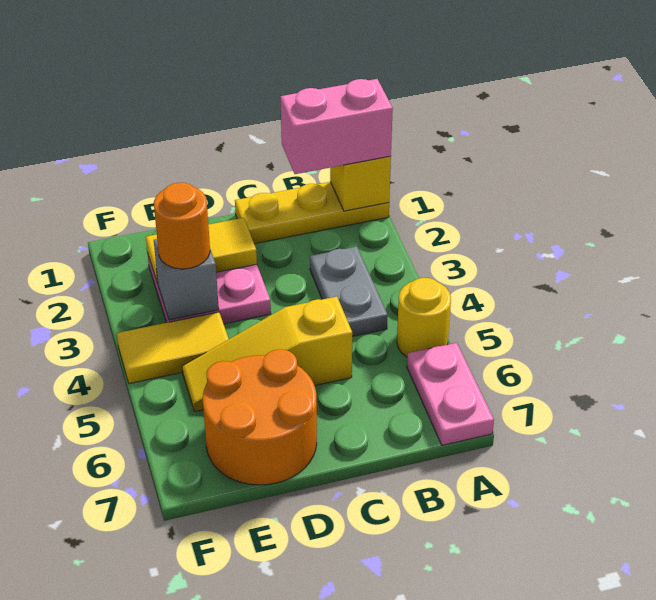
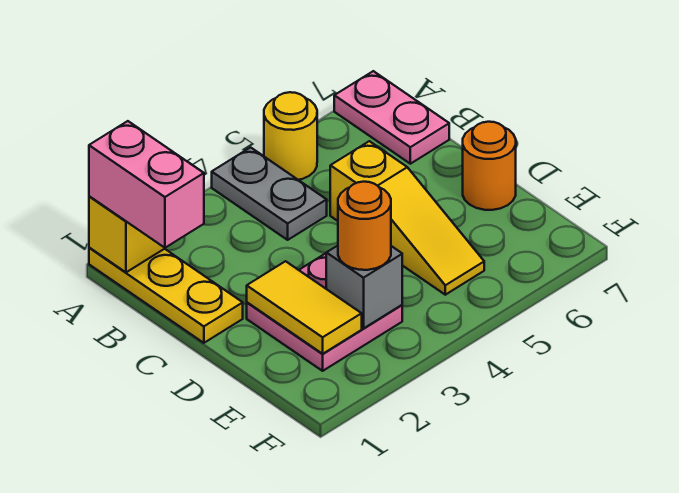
pink plate A6:A7 level 1 -> pink plate A7:B7 level 1
grey plate B3:B4 level 1 -> grey plate A4:B4 level 1
orange round brick D6:E7 level 1 -> orange round brick D7 level 1
yellow tile E4:F4 level 1 -> none

